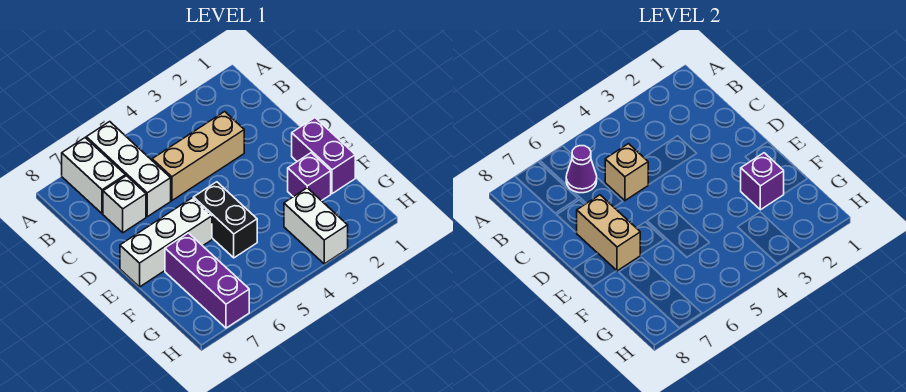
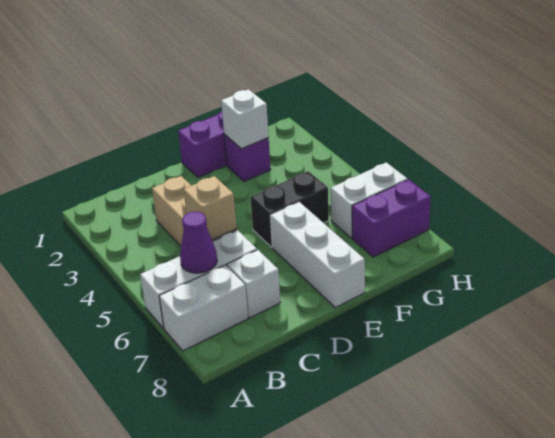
tan brick D7:E7 level 2 -> none
purple brick F2 level 2 -> white brick F2 level 2
purple brick F7:H7 level 1 -> purple brick G7:H7 level 1
white brick G3:H3 level 1 -> white brick G6:H6 level 1

